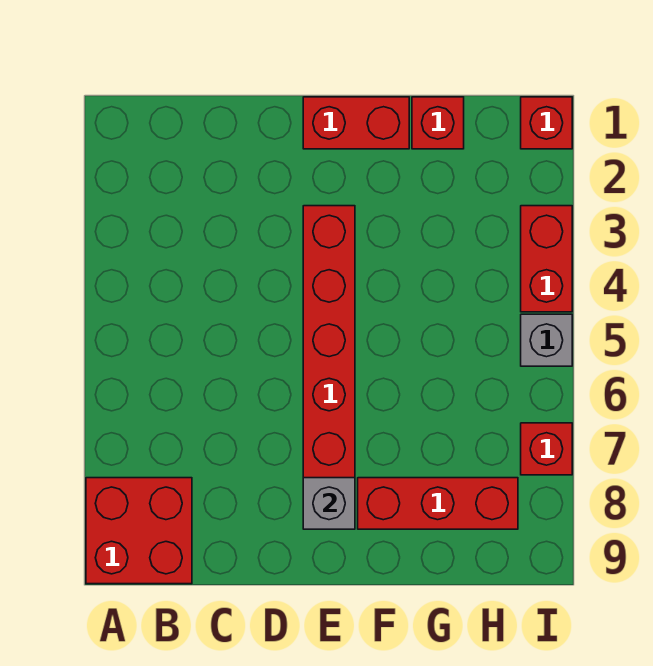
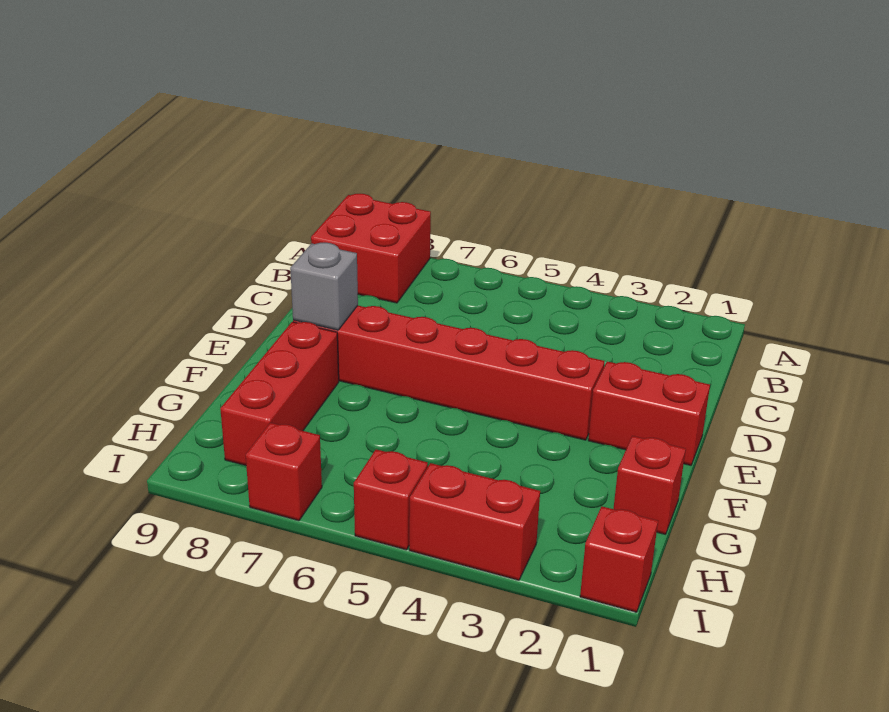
red brick E1:F1 level 1 -> red brick E1:E2 level 1
grey brick I5 level 1 -> red brick I5 level 1

